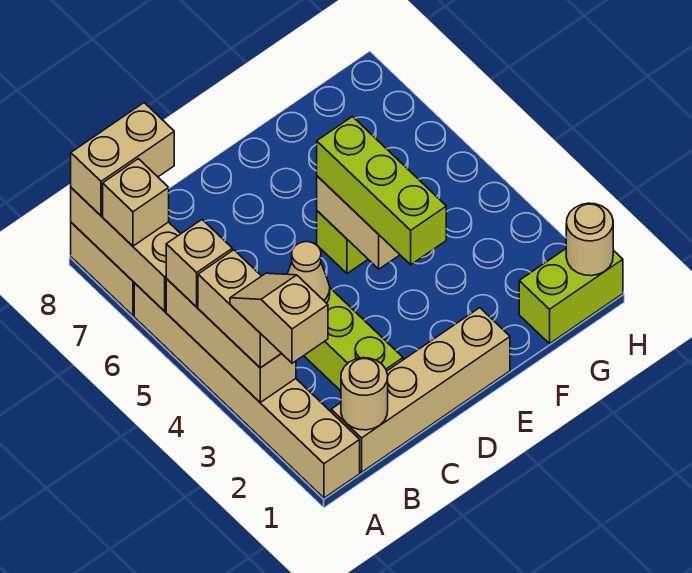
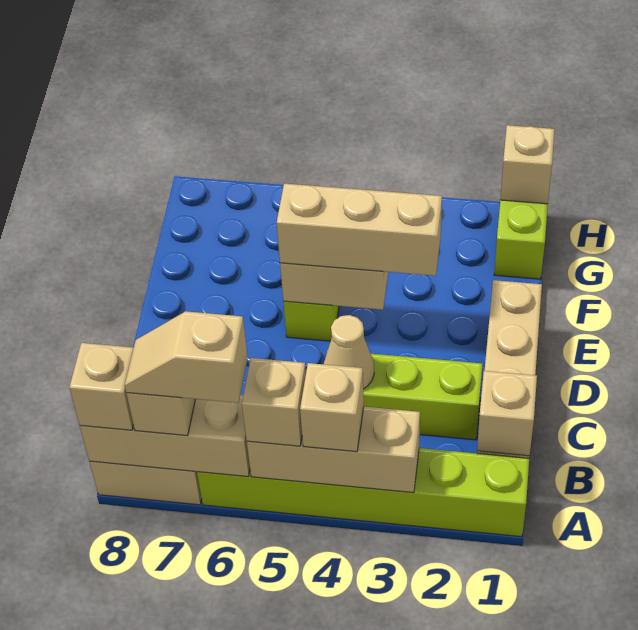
tan brick A1:A6 level 1 -> lime brick A1:A6 level 1
tan slope A2:A3 level 4 top 2 -> tan slope A6:A7 level 4 top 6
tan brick A3:A4 level 3 -> tan brick A4 level 3
tan brick A8:B8 level 3 -> tan brick A8 level 3
tan round brick B1 level 2 -> tan brick B1 level 2
lime brick E3:E5 level 3 -> tan brick E3:E5 level 3
tan round brick H1 level 2 -> tan brick H1 level 2

